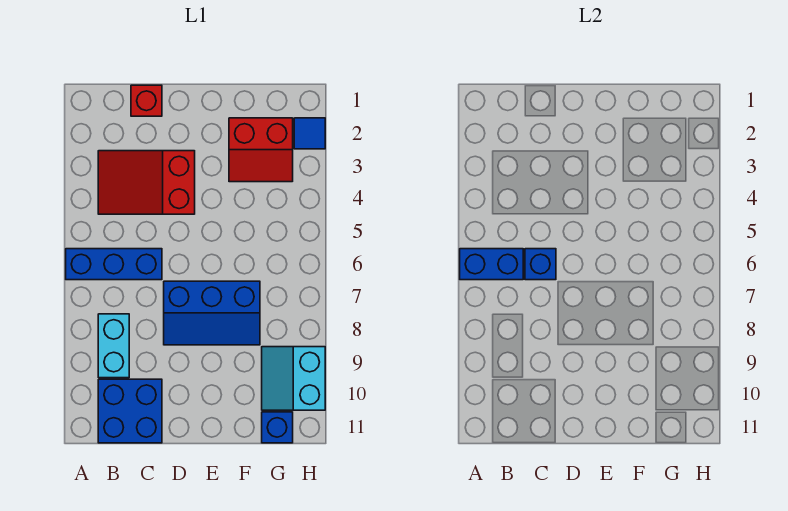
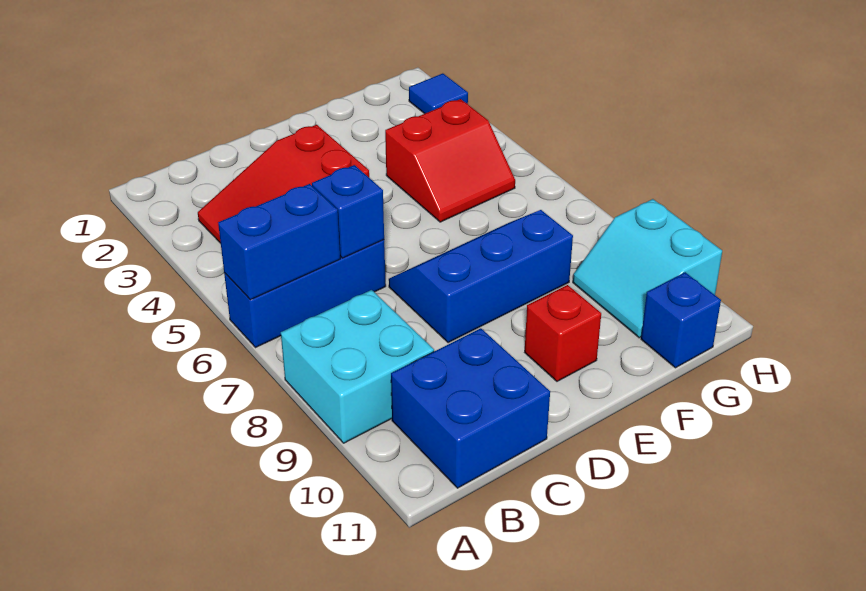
cyan brick B8:B9 level 1 -> cyan brick A8:B9 level 1
red brick C1 level 1 -> red brick E10 level 1
blue slope D7:F8 level 1 top 7 -> blue slope D7:F8 level 1 top 8
red slope F2:G3 level 1 top 2 -> red slope F4:G5 level 1 top 4

